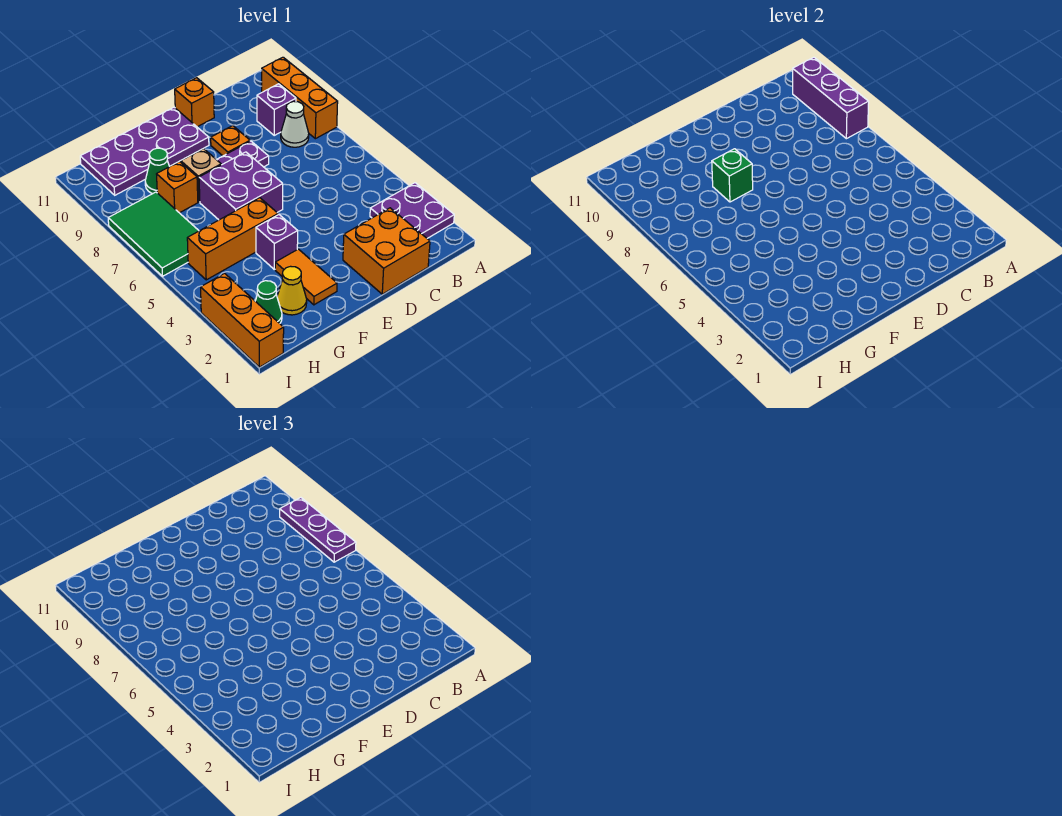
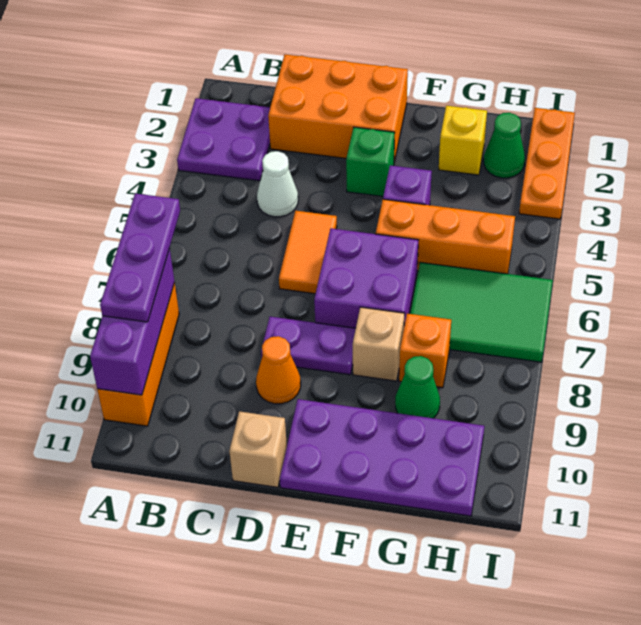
white cone B8 level 1 -> white cone C4 level 1
purple brick B9 level 1 -> none
orange brick C1:D2 level 1 -> orange brick C1:E2 level 1
orange plate D9 level 1 -> orange cone D9 level 1
orange brick D11 level 1 -> tan brick D11 level 1
orange tile F2:F3 level 1 -> orange tile D5:D6 level 1
green brick F8 level 2 -> green brick E3 level 1
yellow cone G2 level 1 -> yellow brick G2 level 1
green tile H6:I8 level 1 -> green tile G6:I7 level 1
orange brick I1:I3 level 1 -> orange plate I1:I3 level 1

